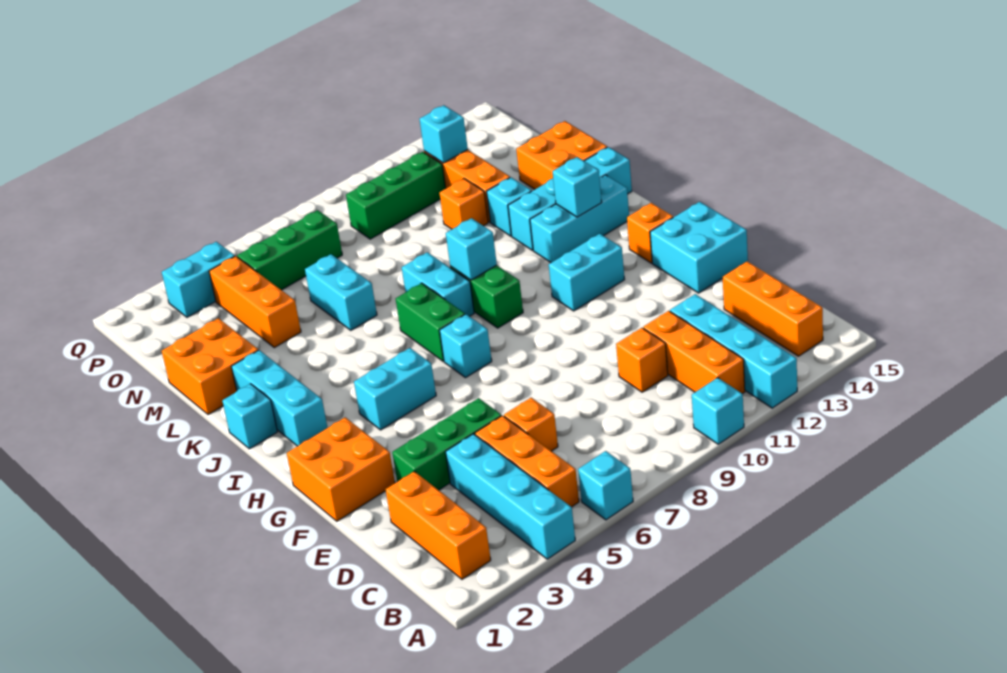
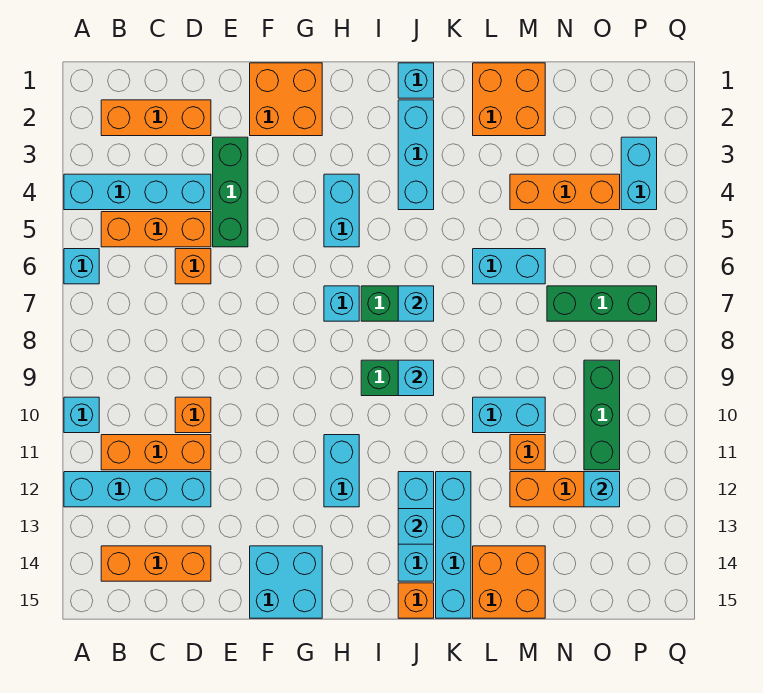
orange brick H14 level 1 -> orange brick J15 level 1
cyan brick I2:K2 level 1 -> cyan brick J2:J4 level 1
cyan brick J8:K8 level 1 -> cyan brick L10:M10 level 1
cyan brick L12 level 1 -> cyan brick J7 level 2
green brick O5:O7 level 1 -> green brick N7:P7 level 1

